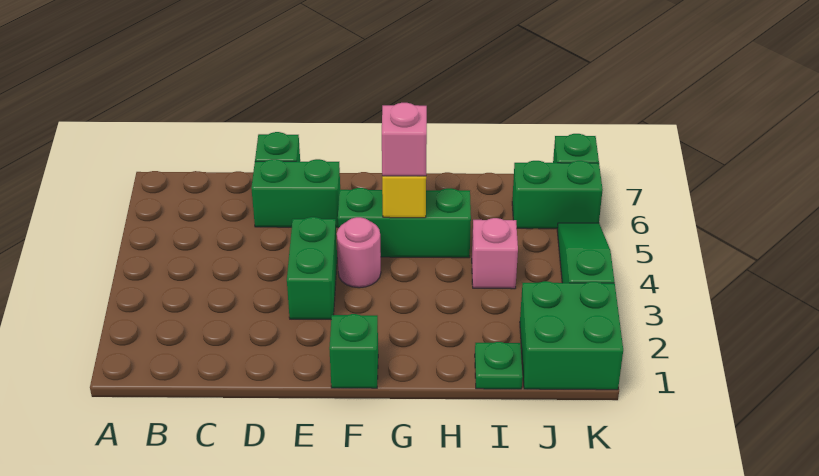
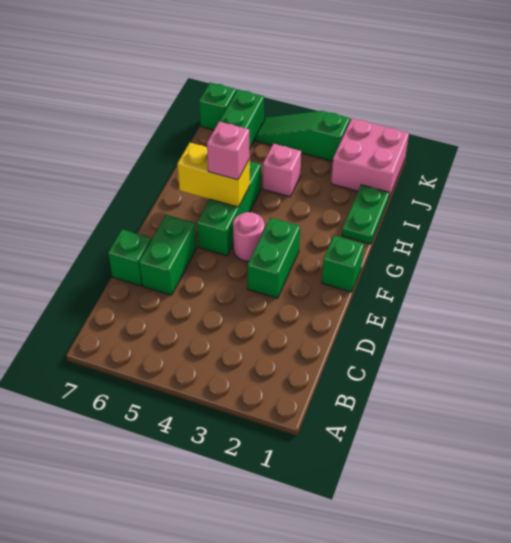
green brick E3:E4 level 1 -> green brick E3:F3 level 1
green plate I1 level 1 -> green plate H1:I1 level 1
green brick J1:K2 level 1 -> pink brick J1:K2 level 1

